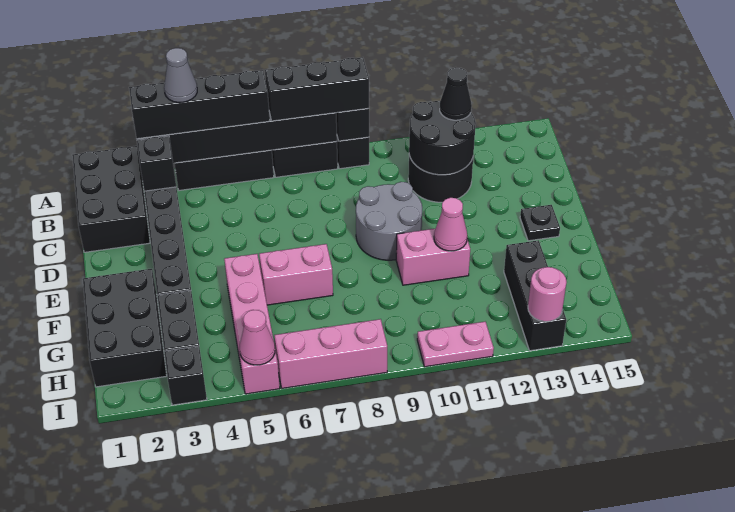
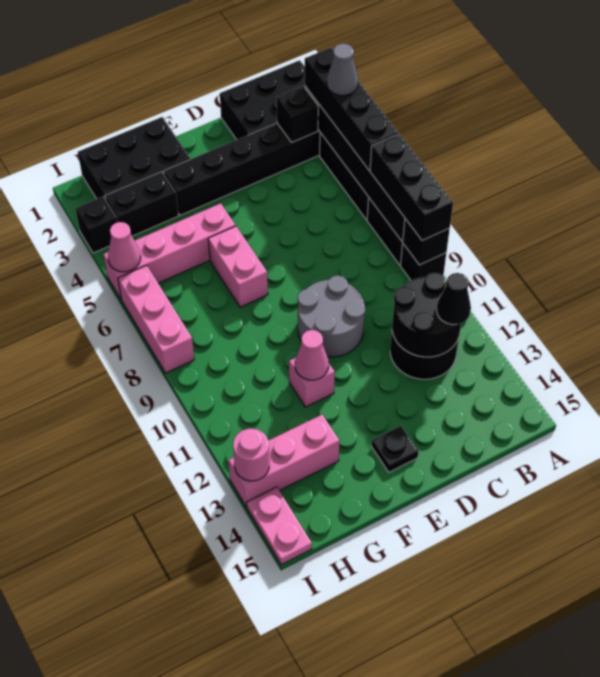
pink brick F10:F11 level 1 -> pink brick F11 level 1
black brick G13:I13 level 1 -> pink brick G13:I13 level 1
pink plate I10:I11 level 1 -> pink plate I14:I15 level 1

